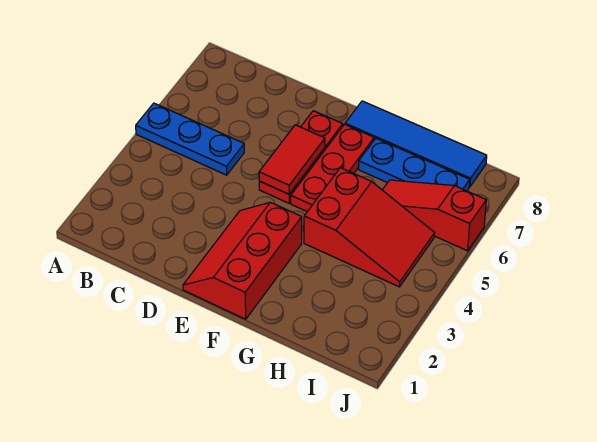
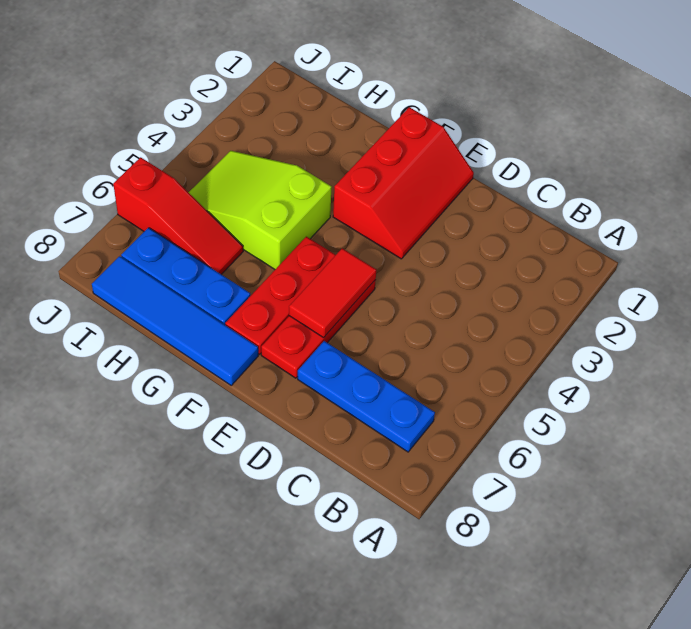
blue plate A5:C5 level 1 -> blue plate B7:D7 level 1
red slope G4:I5 level 1 top G -> lime slope G4:I5 level 1 top G

